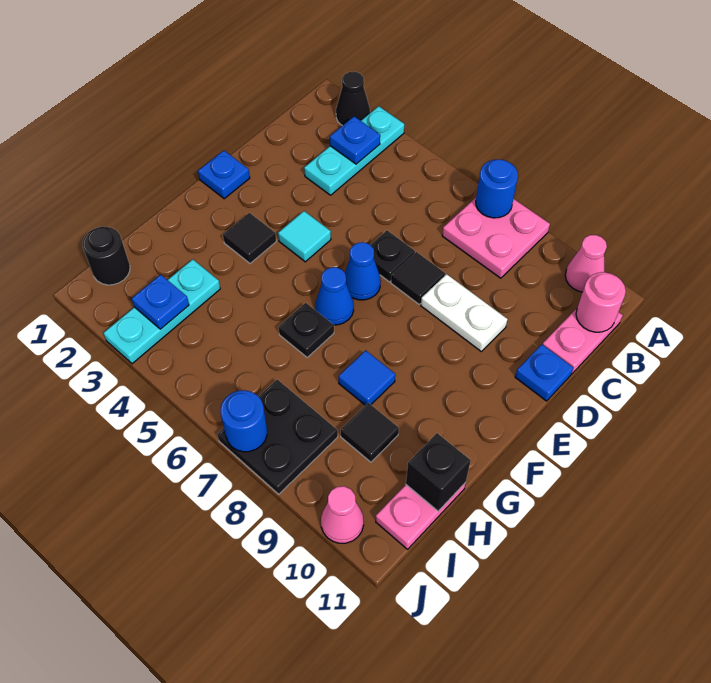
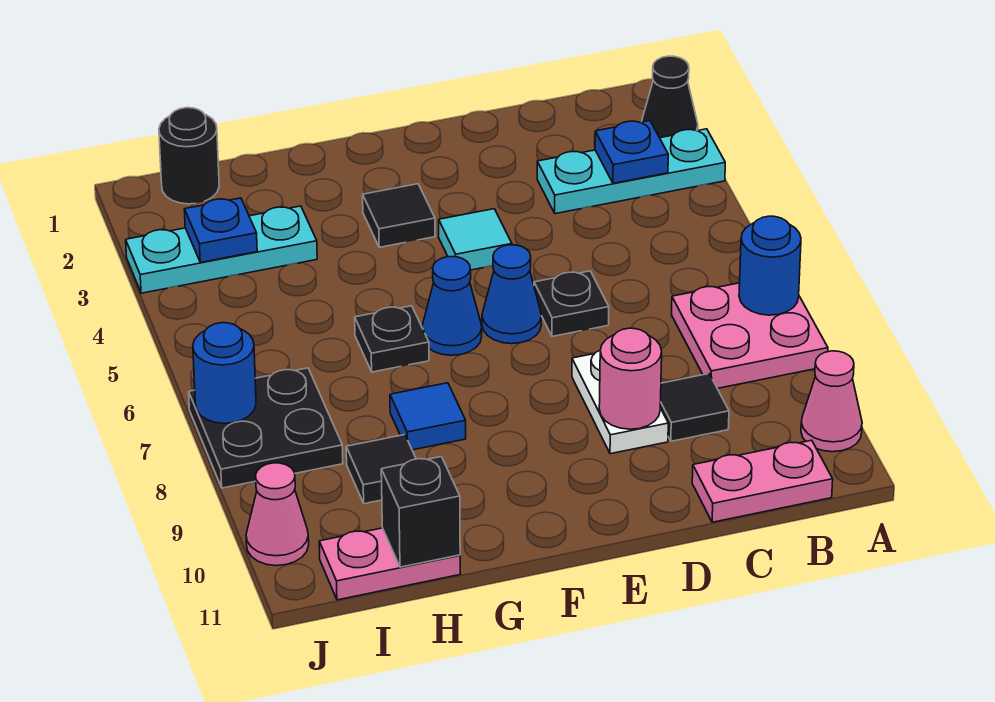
pink round brick B11 level 2 -> pink round brick D9 level 2
black tile D7 level 1 -> black tile C9 level 1
blue plate D11 level 1 -> none
blue plate E1 level 1 -> none

